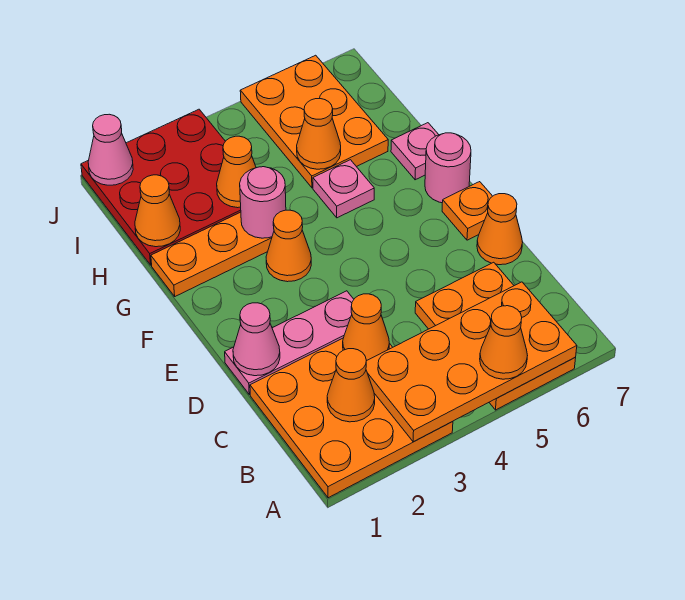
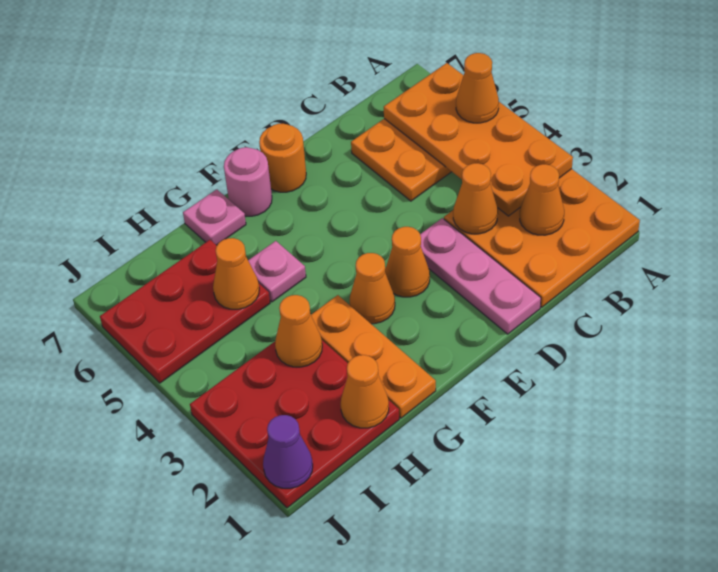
pink cone D1 level 2 -> none
orange cone D7 level 1 -> orange cone E3 level 1
orange plate E7 level 1 -> orange round brick E7 level 1
pink round brick G3 level 2 -> none
orange plate H5:J6 level 1 -> red plate H5:J6 level 1
pink cone J1 level 2 -> purple cone J1 level 2

